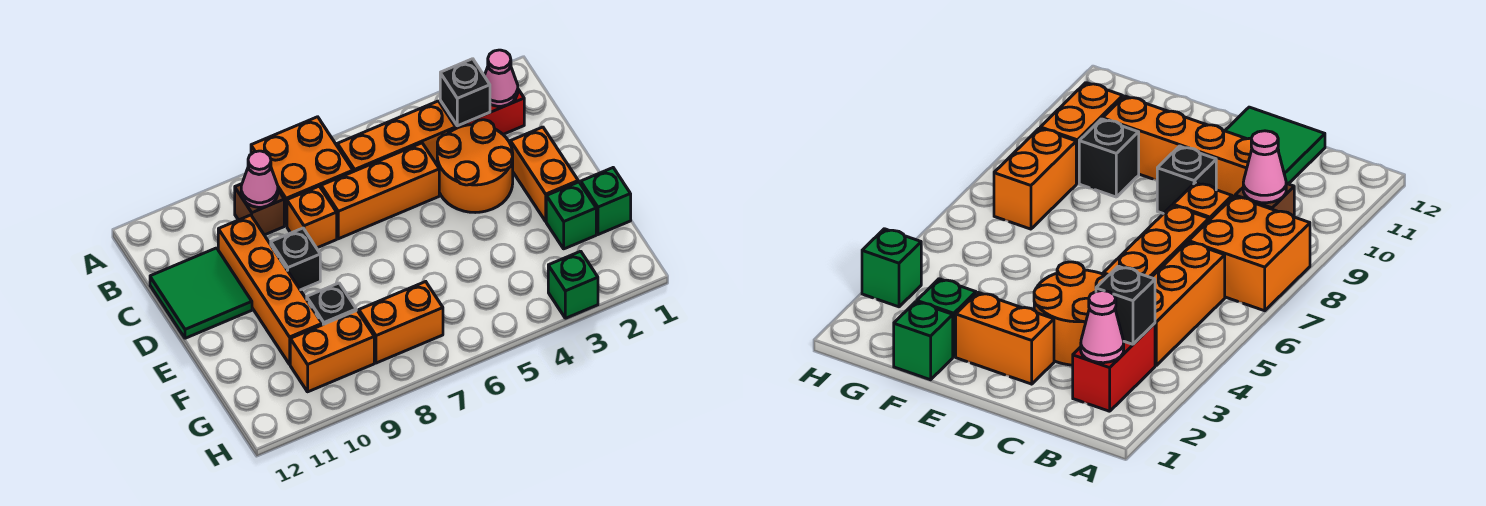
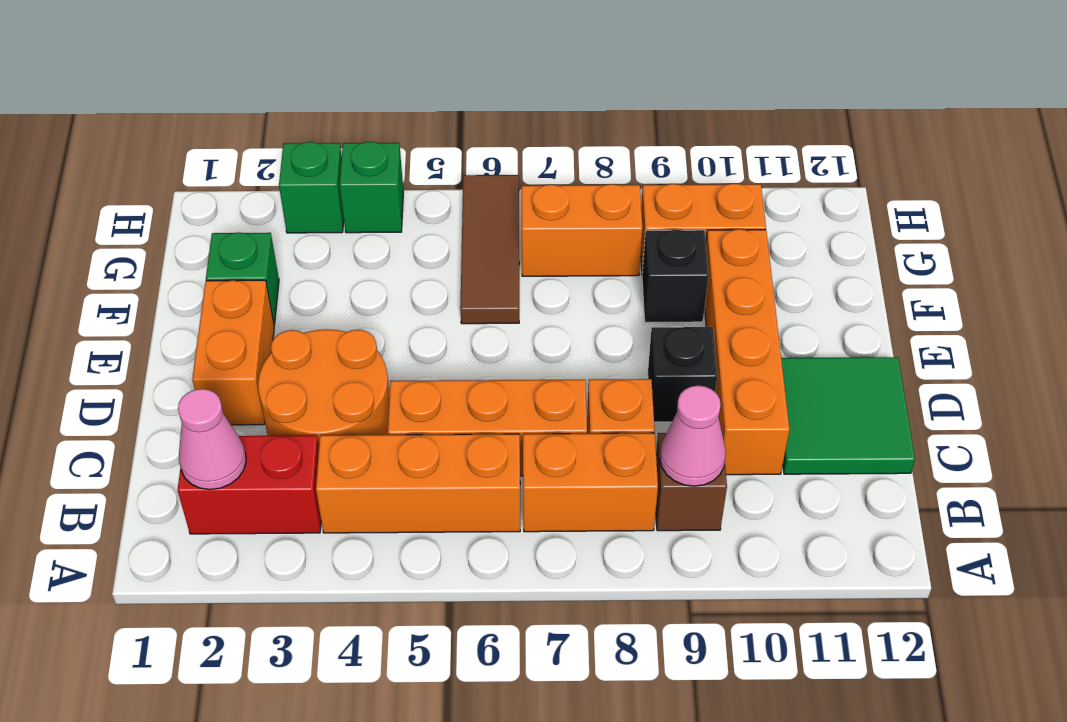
orange brick A7:B8 level 1 -> orange brick B7:B8 level 1
black brick B3 level 2 -> none
green brick F1 level 1 -> green brick H4 level 1
none -> brown tile F6:H6 level 1

